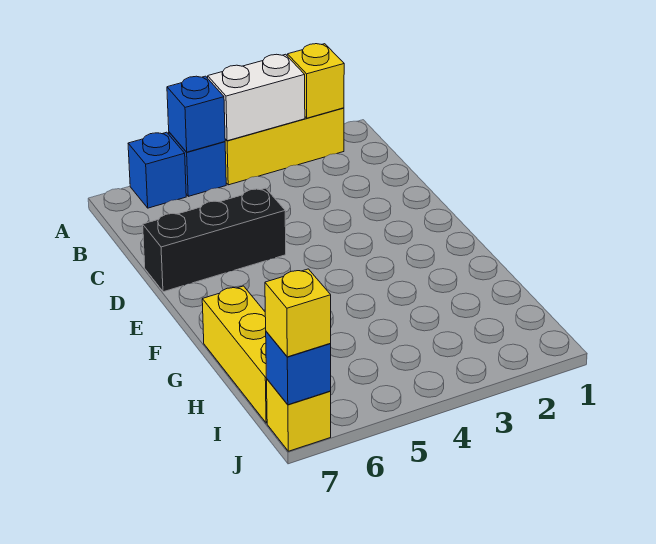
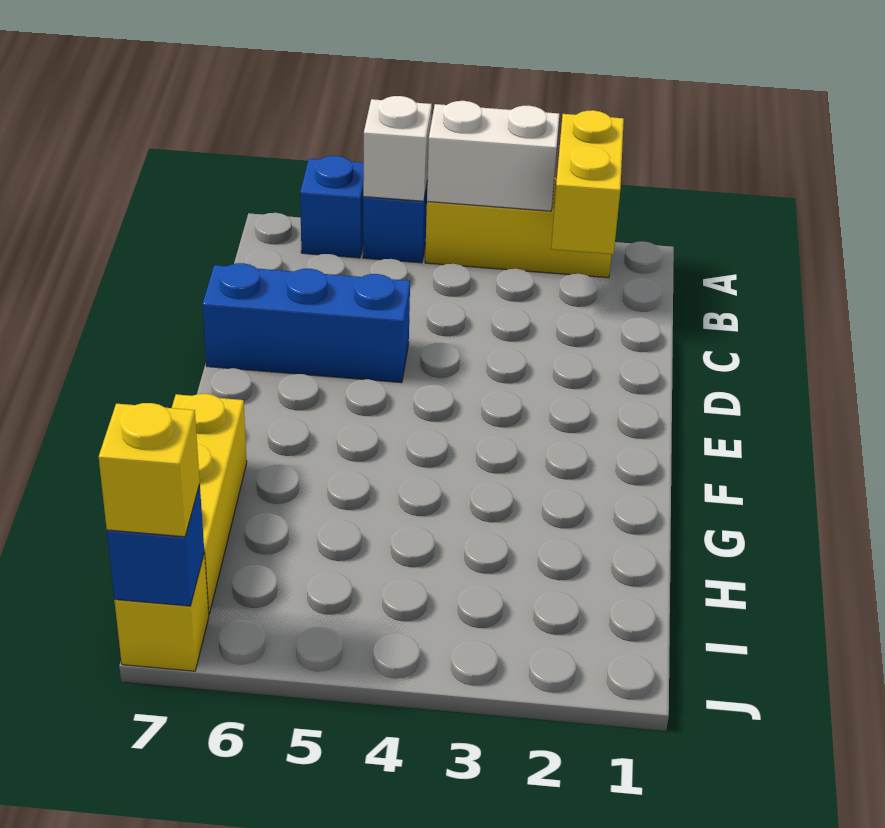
yellow brick A2 level 2 -> yellow brick A2:B2 level 2
blue brick A5 level 2 -> white brick A5 level 2
black brick D5:D7 level 1 -> blue brick D5:D7 level 1

